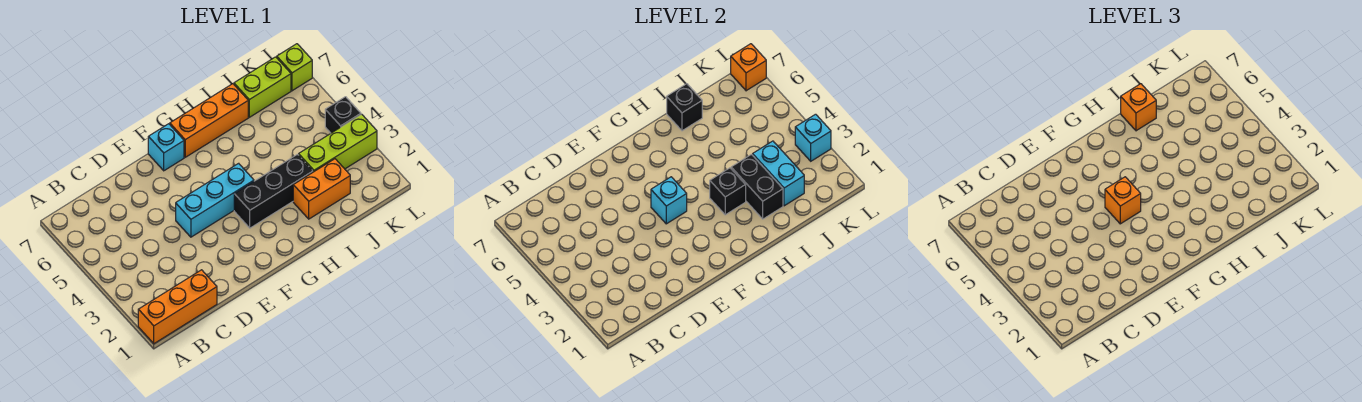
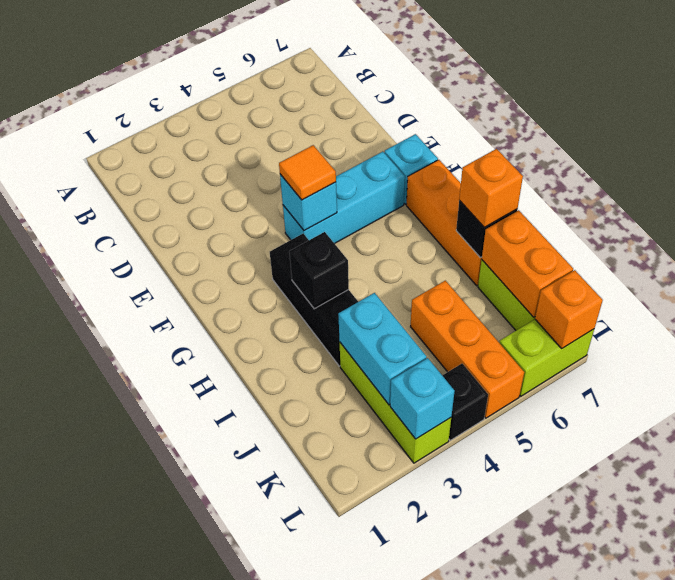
orange brick A1:C1 level 1 -> orange brick J5:L5 level 1
cyan brick E4:G4 level 1 -> cyan brick F4:F6 level 1
orange brick F4 level 3 -> orange tile F4 level 3
orange brick I2:J2 level 1 -> orange brick J7:K7 level 2
black brick I2:I3 level 2 -> none
cyan brick J2:J3 level 2 -> cyan brick J3:K3 level 2
lime brick L7 level 1 -> lime brick L6:L7 level 1

